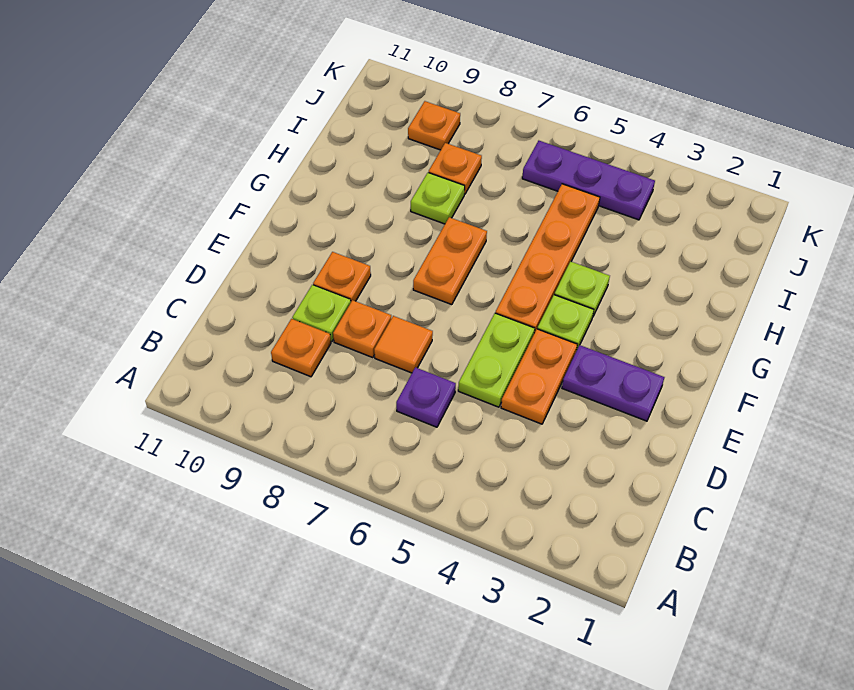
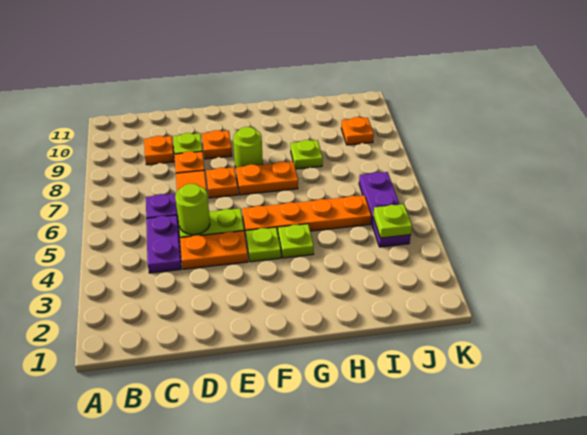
none -> lime round brick D5 level 2
purple plate E2:E3 level 1 -> purple plate C4:C5 level 1
none -> lime round brick F8 level 1
orange plate I8 level 1 -> orange plate E7 level 1
none -> lime plate J4 level 2

